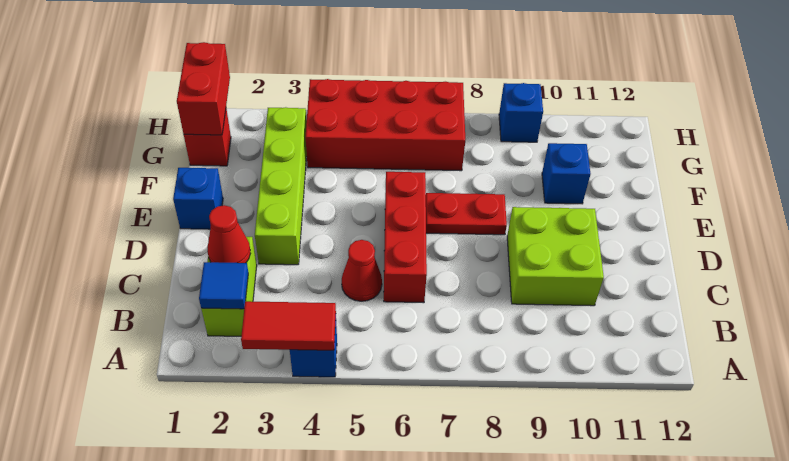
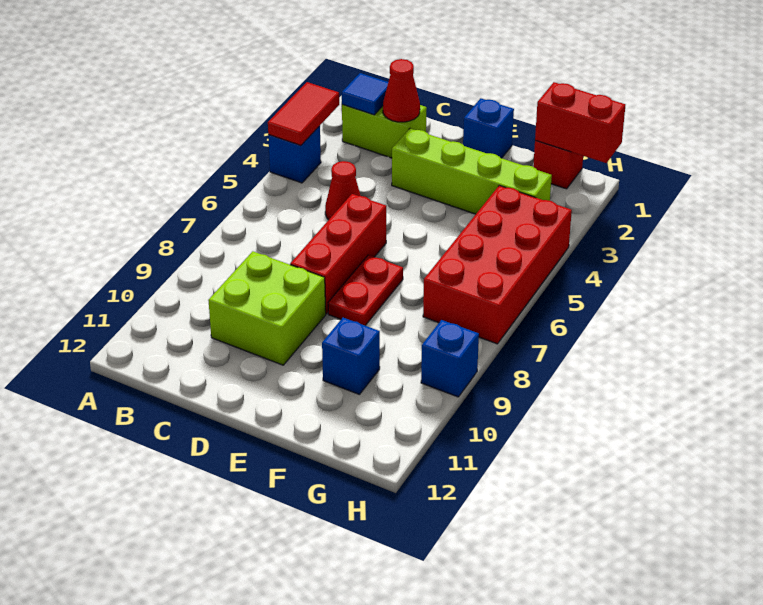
red brick C6:E6 level 1 -> red brick D6:D8 level 1

